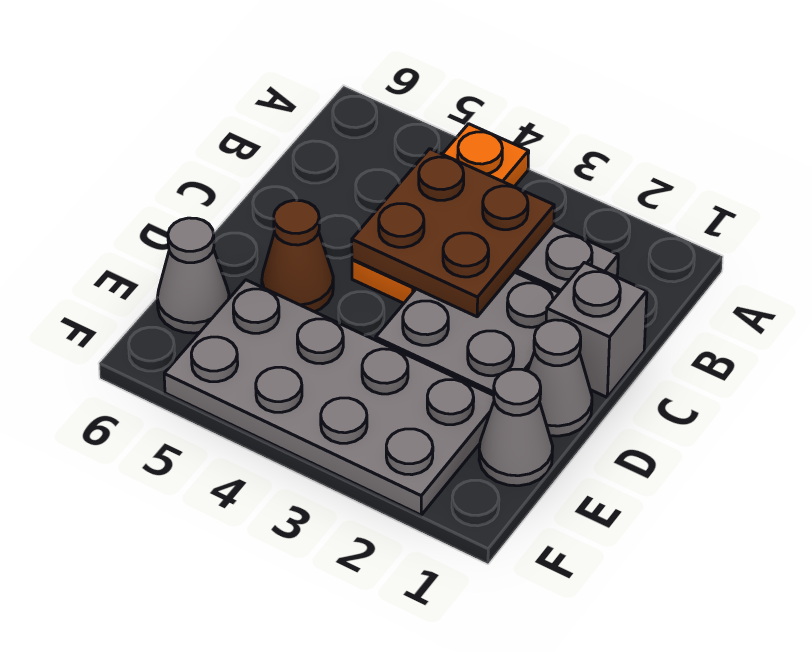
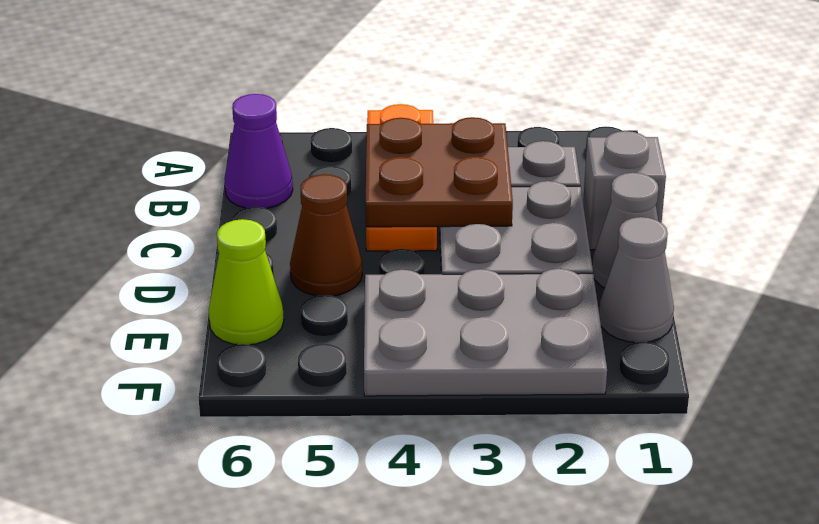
none -> purple cone B6 level 1
grey plate E2:F5 level 1 -> grey plate E2:F4 level 1
grey cone E6 level 1 -> lime cone E6 level 1

